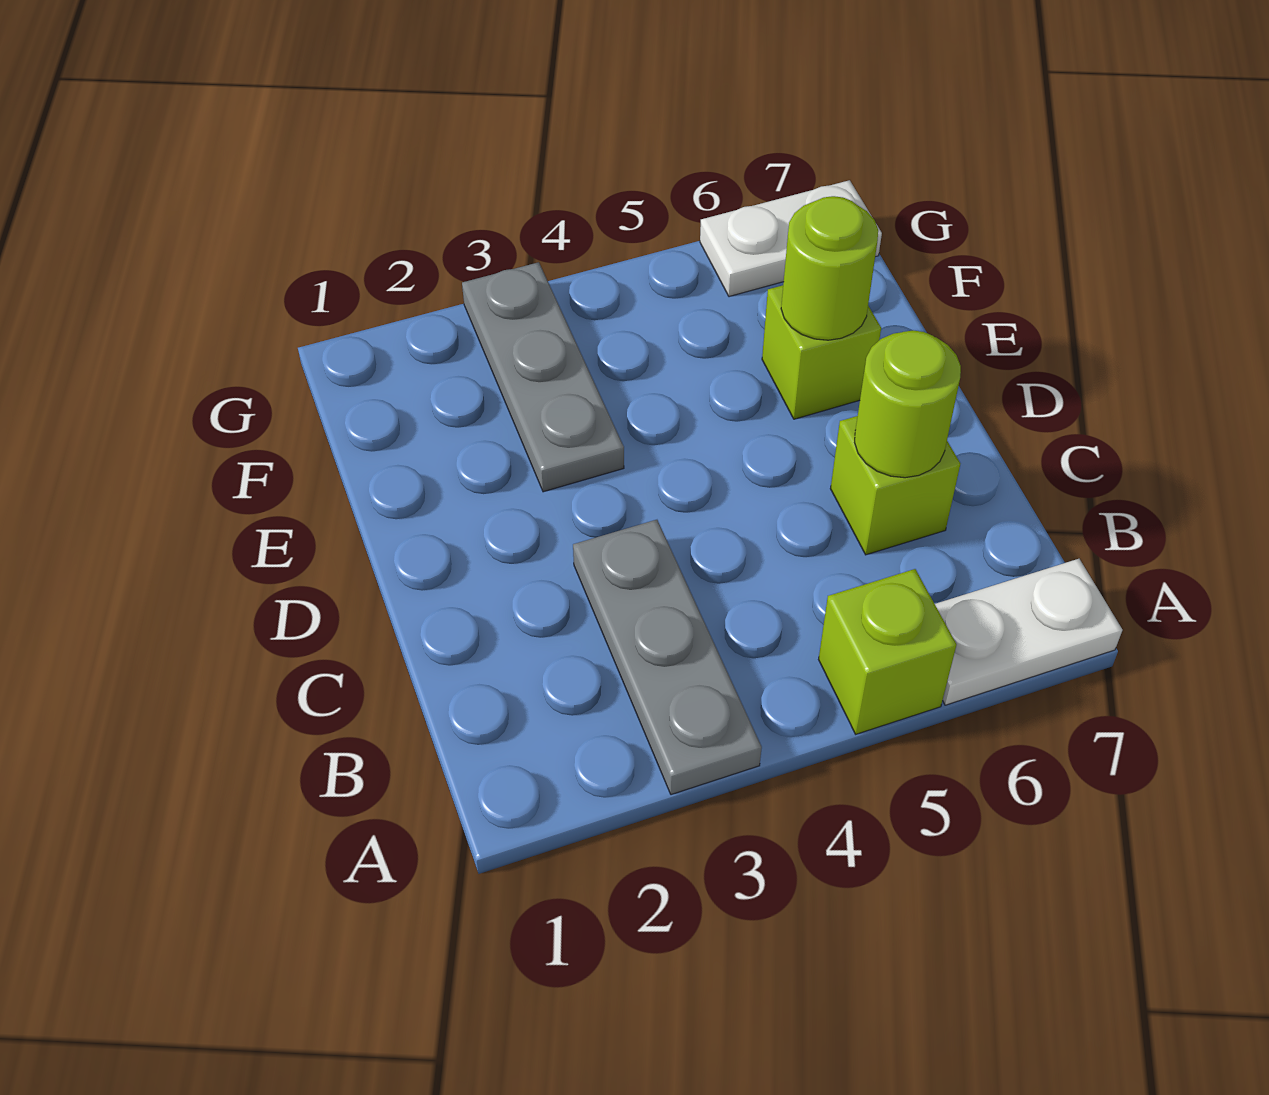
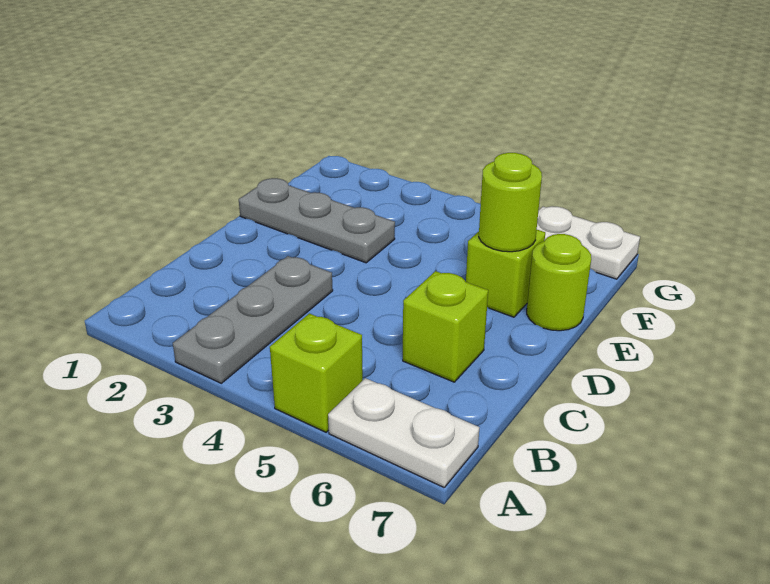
lime round brick C6 level 2 -> lime round brick E7 level 1
grey plate E3:G3 level 1 -> grey plate E1:E3 level 1

